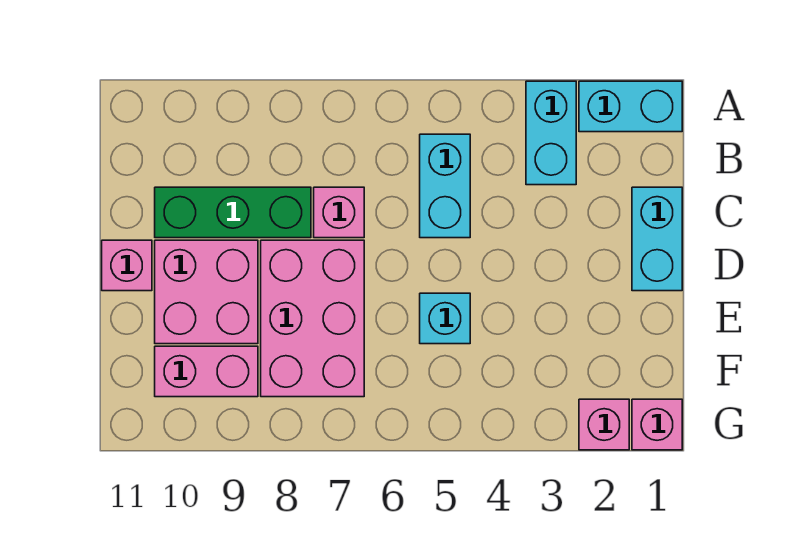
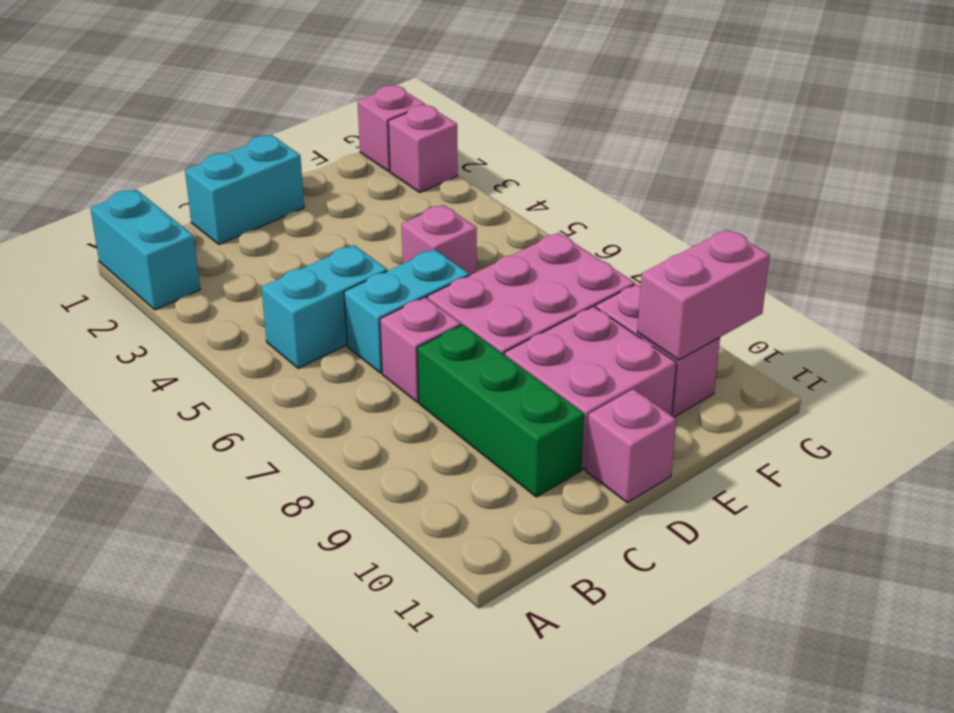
cyan brick A3:B3 level 1 -> cyan brick C6:D6 level 1
cyan brick E5 level 1 -> pink brick E5 level 1
none -> pink brick F10:G10 level 2

